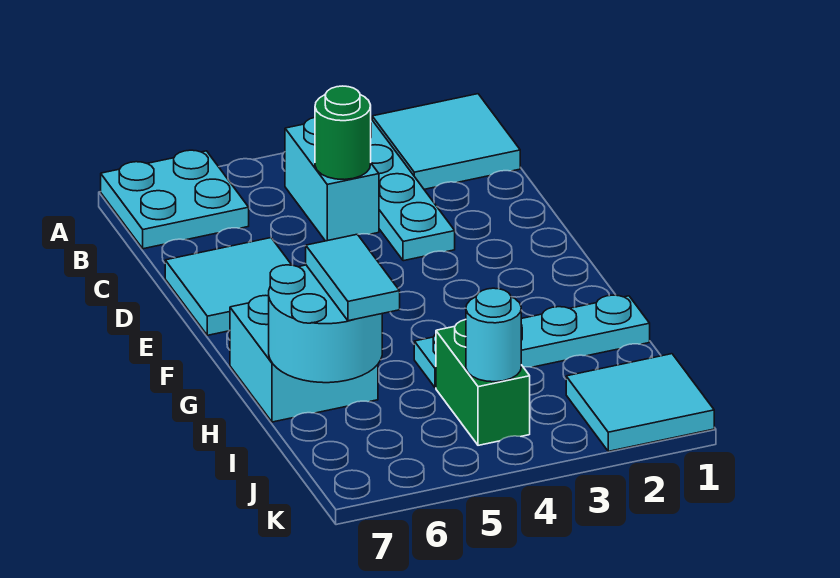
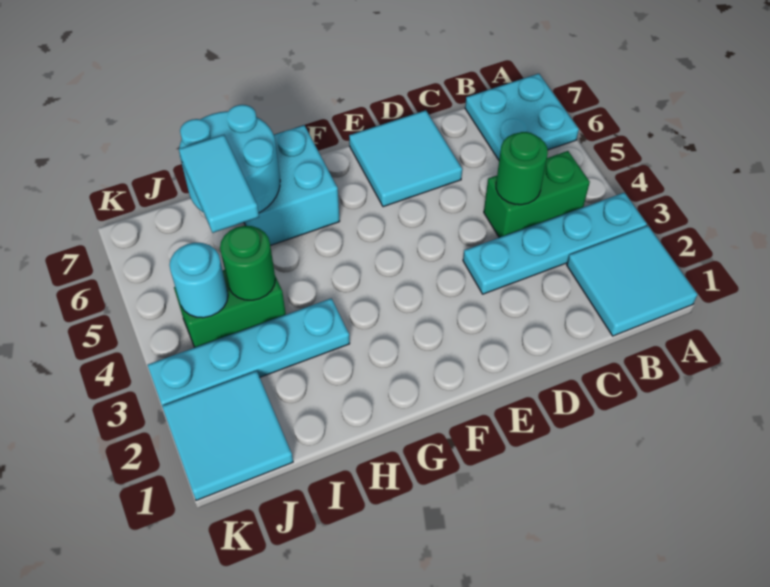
cyan brick B4:C4 level 1 -> green brick B4:C4 level 1
cyan plate H1:H4 level 1 -> cyan plate H3:K3 level 1
cyan tile H6:I6 level 3 -> cyan tile I5:I6 level 3
none -> green round brick I4 level 2

